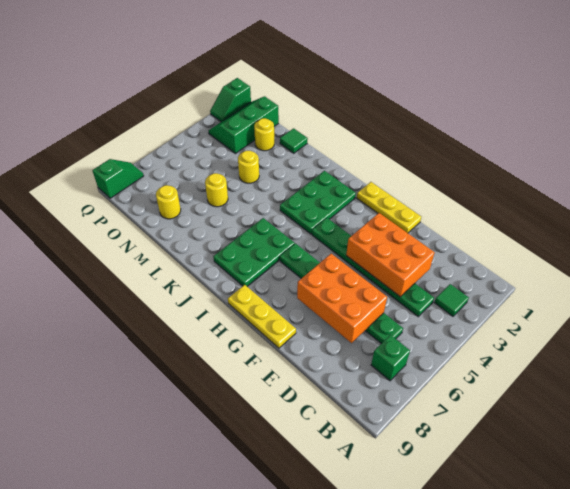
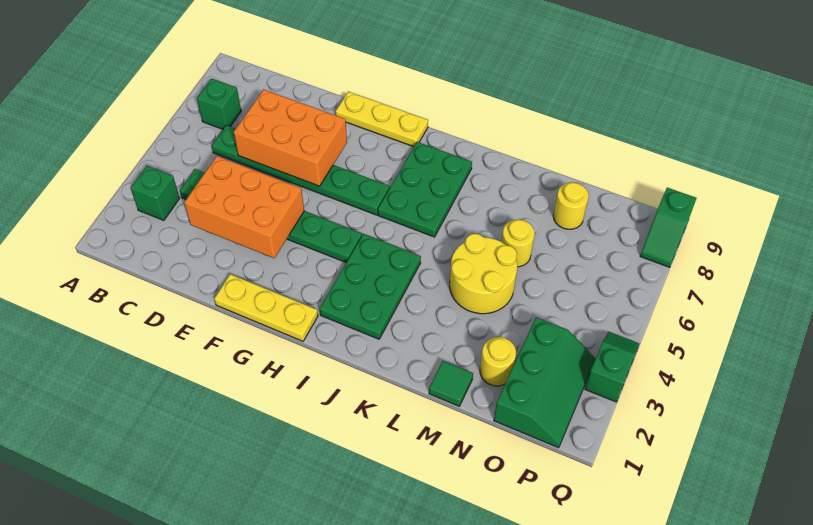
green tile B3 level 1 -> green brick B3 level 1
yellow round brick M4 level 1 -> yellow round brick L4:M5 level 1
green slope Q1:Q2 level 1 top 1 -> green slope Q3:Q4 level 1 top 3

